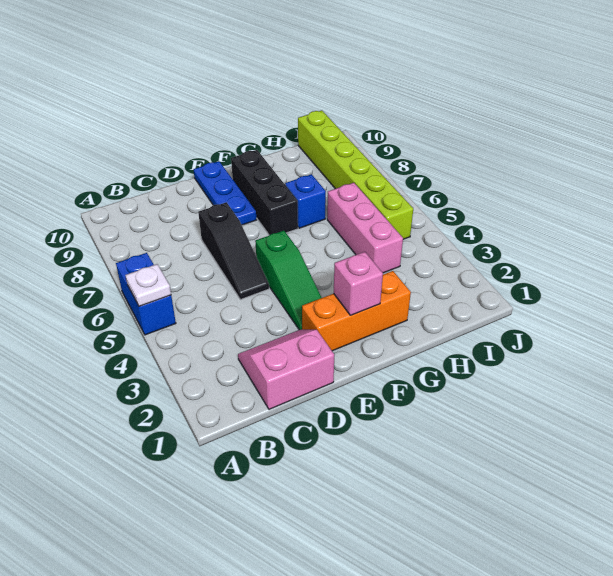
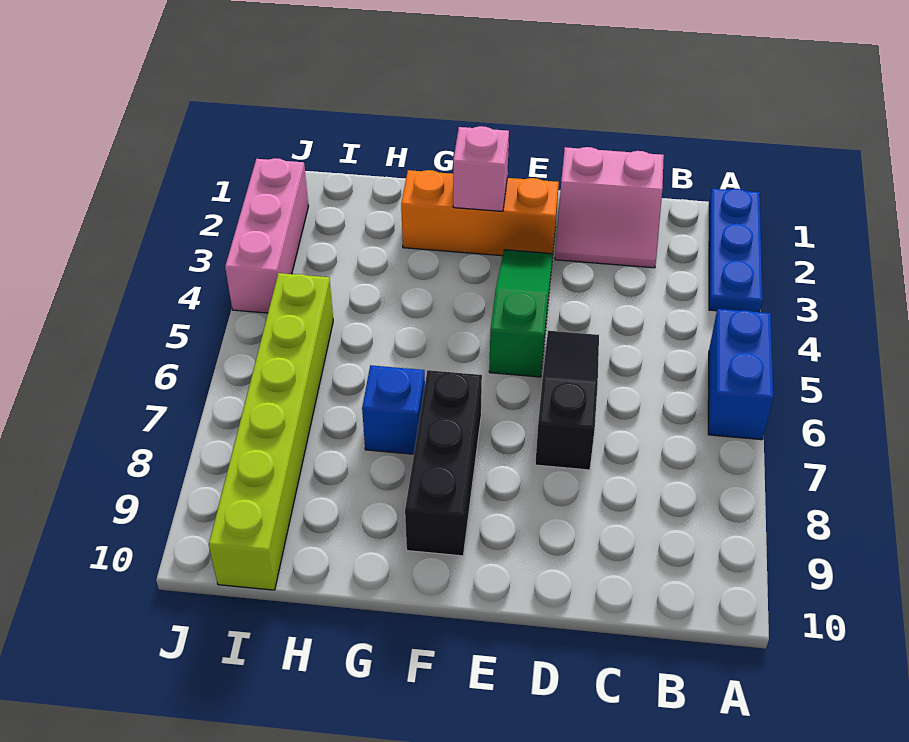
white plate A5 level 2 -> none
blue plate E8:E10 level 1 -> blue plate A1:A3 level 1
pink brick H4:H6 level 1 -> pink brick J2:J4 level 1

